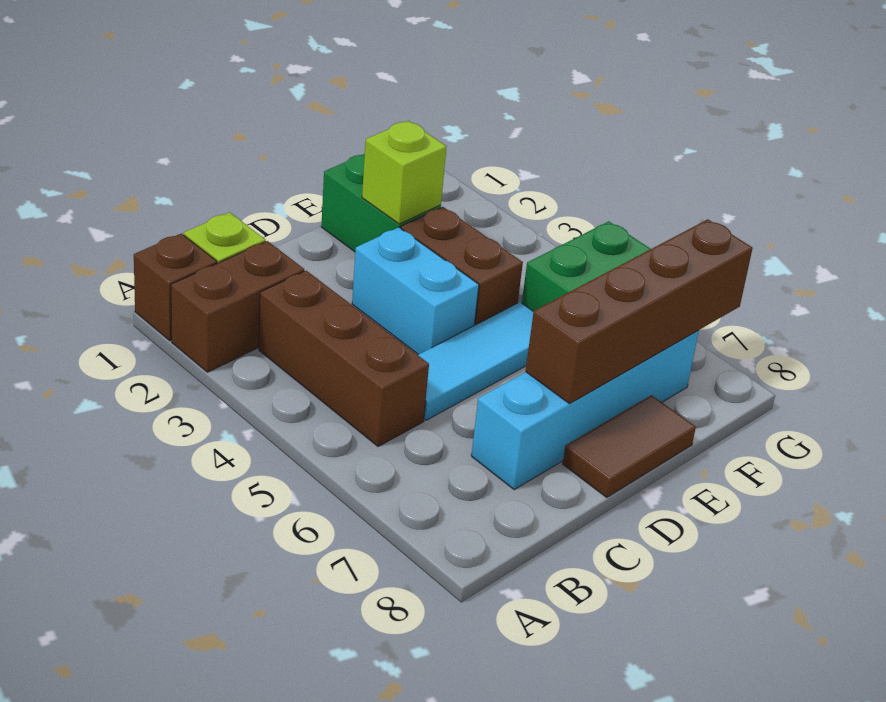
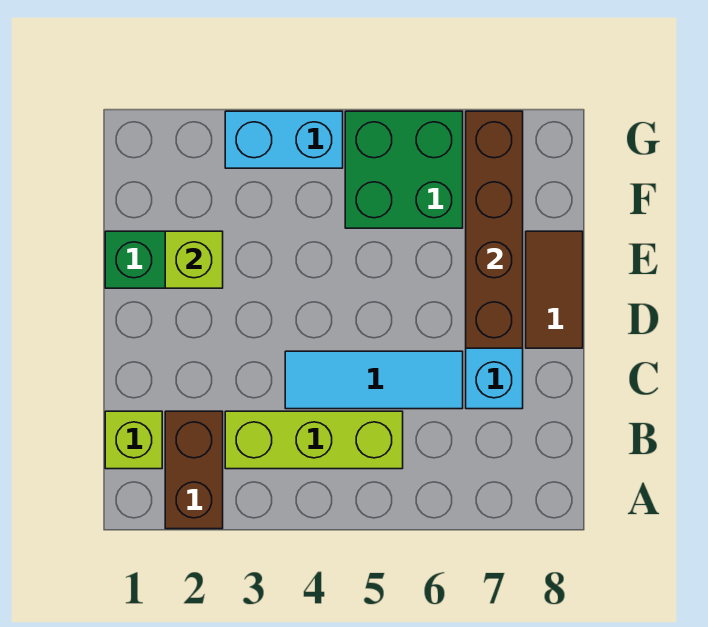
brown brick A1 level 1 -> none
brown brick B3:B5 level 1 -> lime brick B3:B5 level 1
cyan tile C5:E5 level 1 -> cyan tile C4:C6 level 1
cyan brick D3:D4 level 1 -> cyan brick G3:G4 level 1
brown brick E3:E4 level 1 -> none

